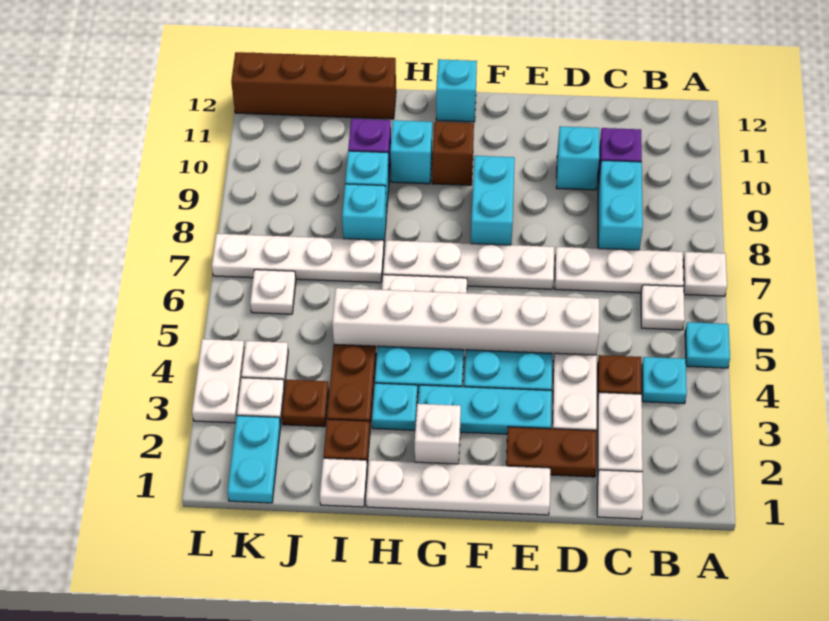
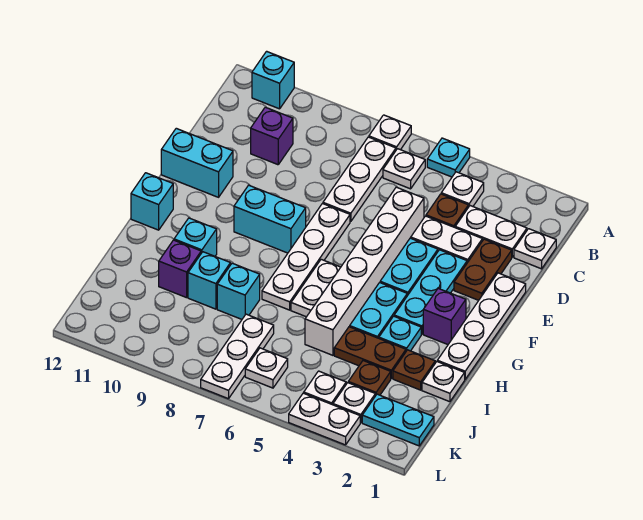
cyan plate B4 level 1 -> white plate B4 level 1
cyan brick C8:C9 level 1 -> cyan brick E11:E12 level 1
cyan brick D10 level 1 -> cyan brick A11 level 1
white brick G2 level 1 -> purple brick G2 level 1
brown brick G10 level 1 -> none
white plate I7:L7 level 1 -> white plate J7:L7 level 1
brown brick I12:L12 level 1 -> none

